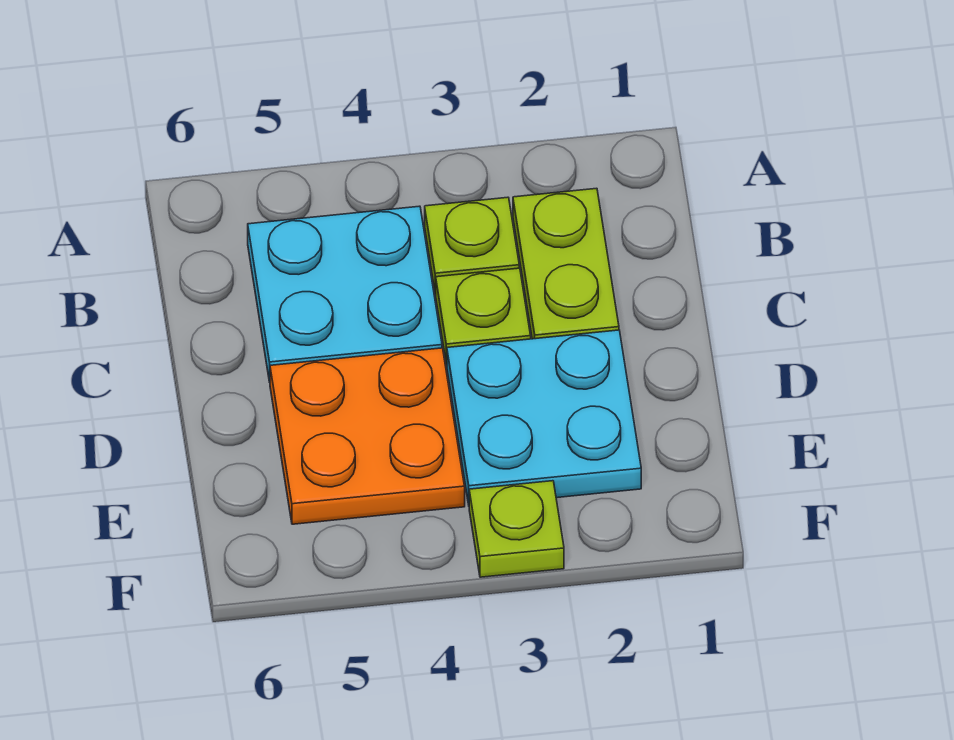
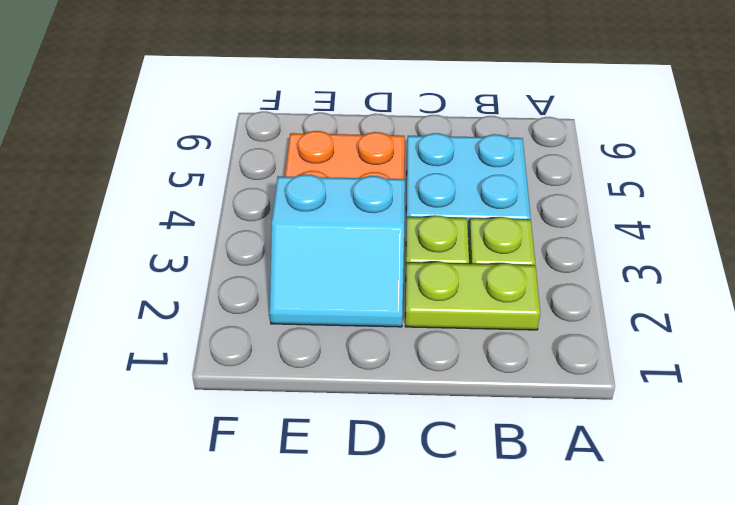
cyan plate D2:E3 level 1 -> cyan slope D2:E3 level 1 top 3
lime plate F3 level 1 -> none

